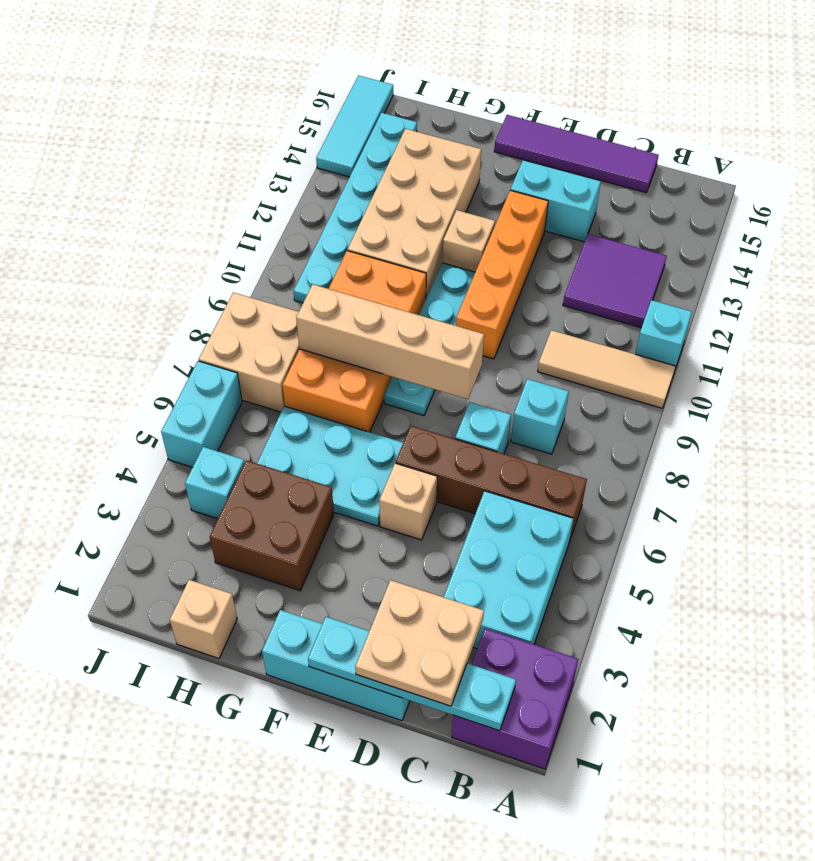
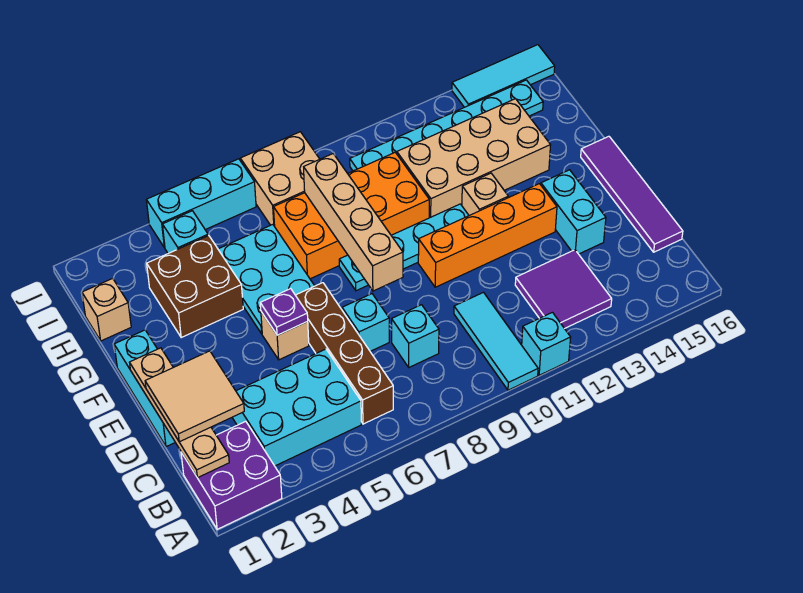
tan tile A10:C10 level 1 -> cyan tile A10:C10 level 1
cyan plate B1:E1 level 2 -> tan plate B1:E1 level 2
tan plate C1:D2 level 3 -> tan tile C1:D2 level 3
none -> purple plate E5 level 2
cyan brick J5:J6 level 1 -> cyan brick J4:J6 level 1

